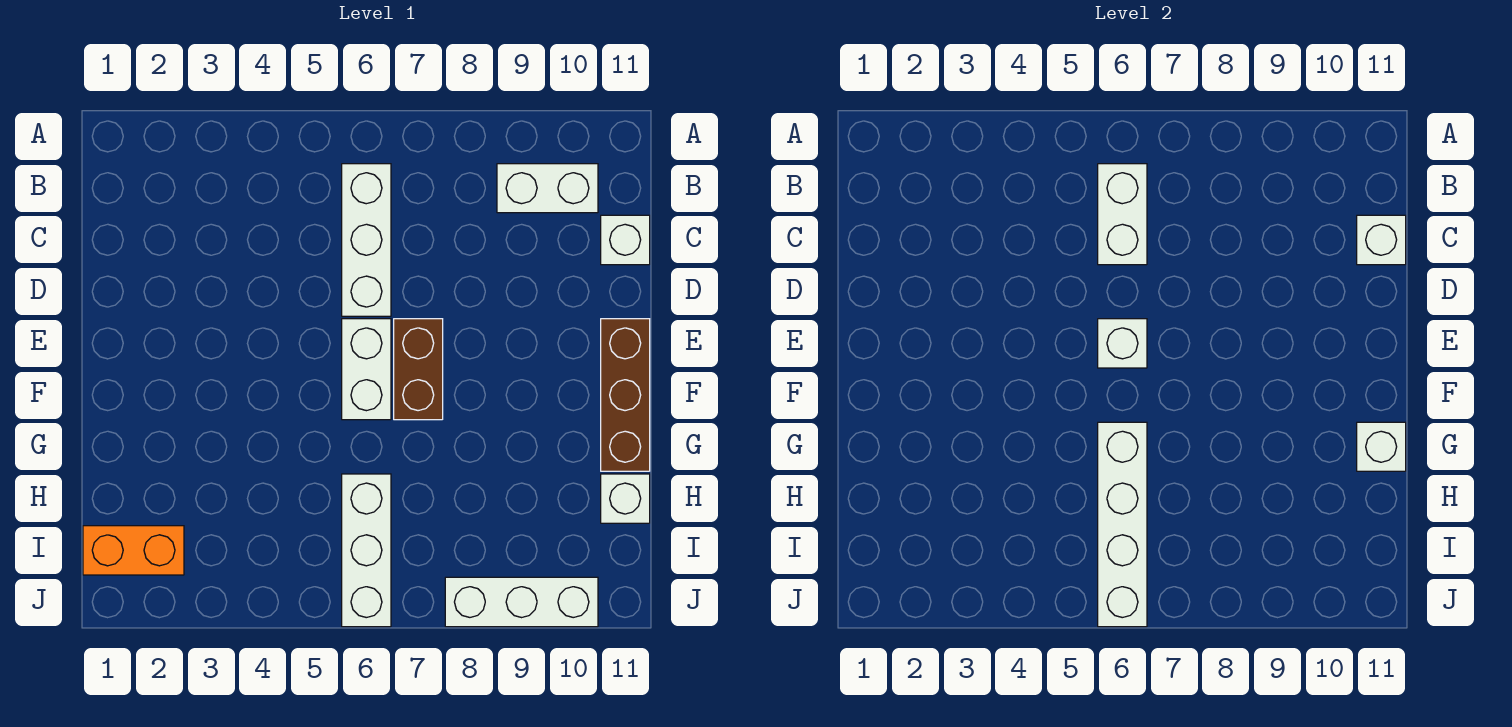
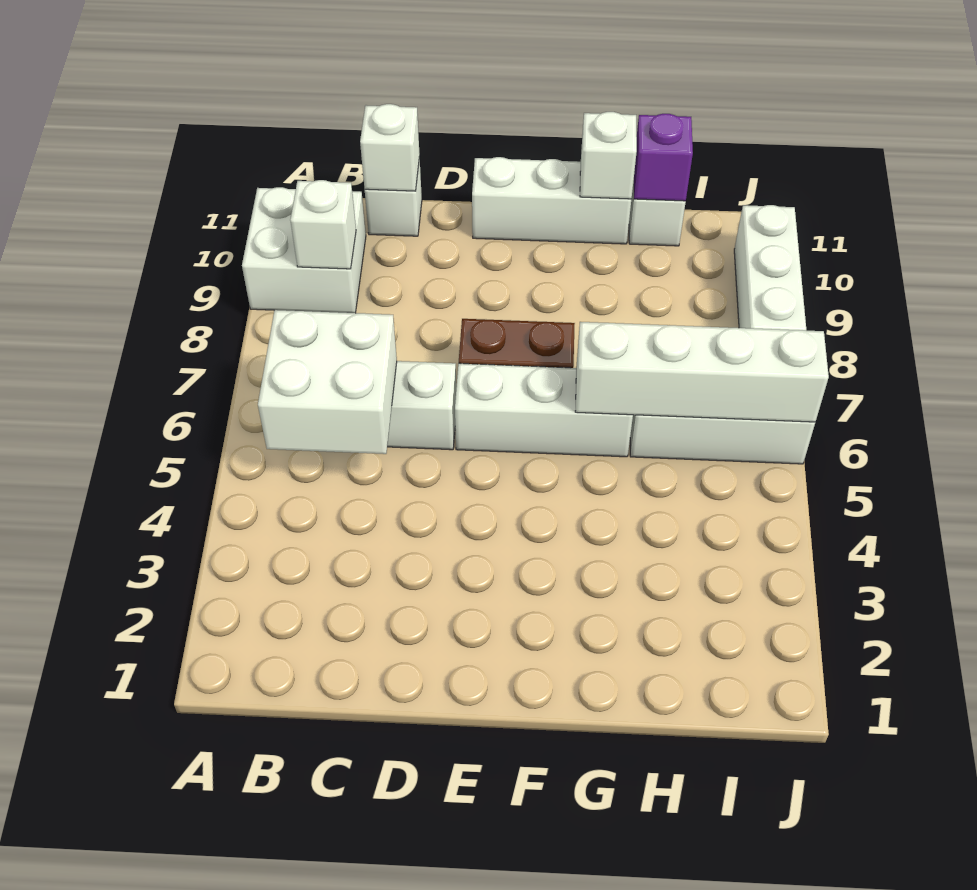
white brick B6:C6 level 2 -> white brick B5:C6 level 2
white brick B9:B10 level 1 -> white brick A9:B10 level 1
white brick E6:F6 level 1 -> white brick E6:G6 level 1
white brick E6 level 2 -> white brick B9 level 2
brown brick E11:G11 level 1 -> white brick E11:G11 level 1
none -> purple brick H11 level 2
orange brick I1:I2 level 1 -> none

